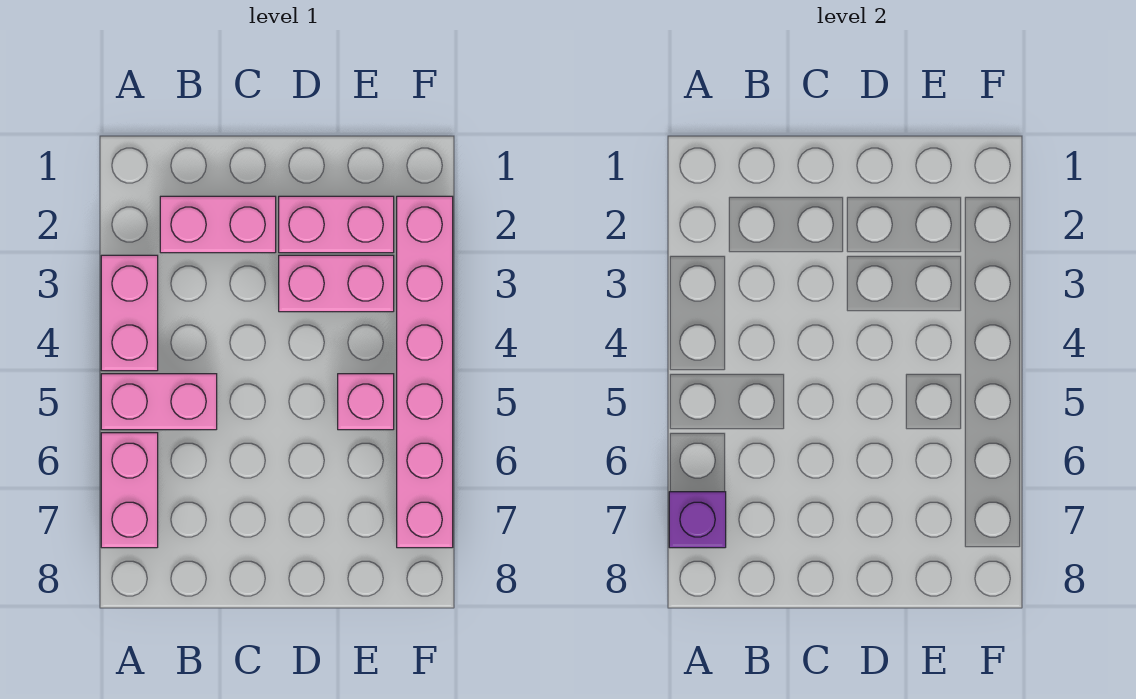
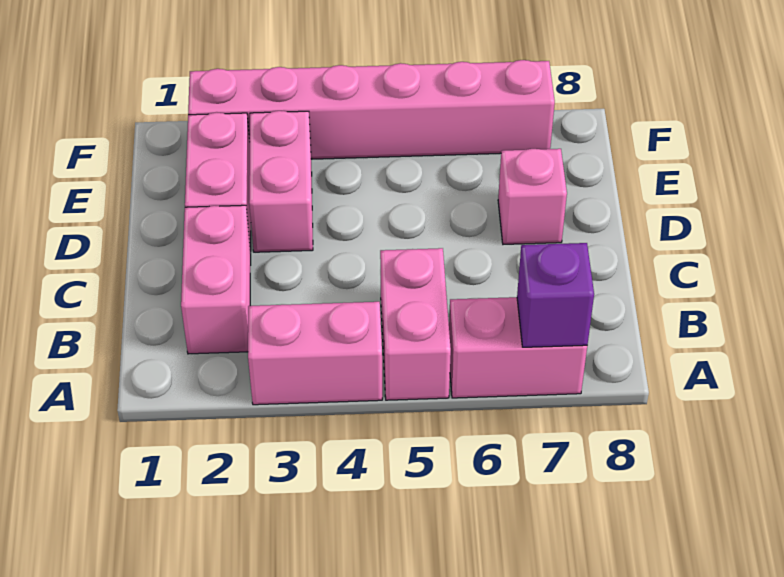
pink brick E5 level 1 -> pink brick D7 level 1

